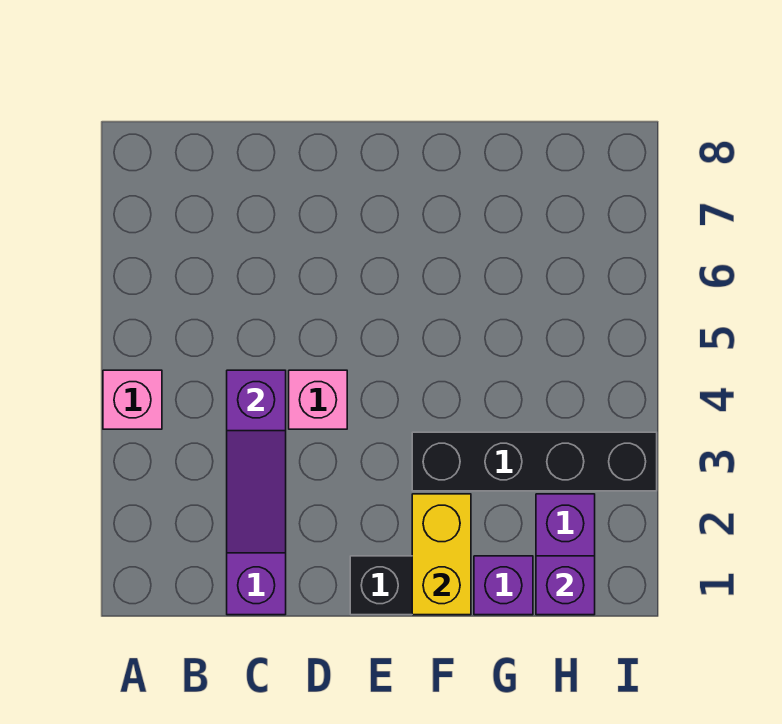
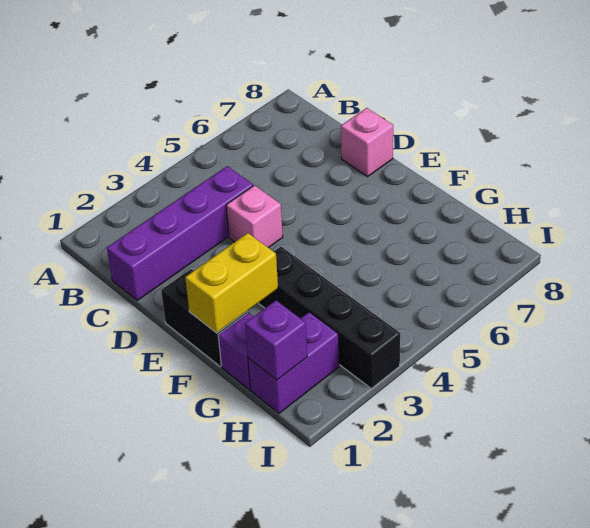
pink brick A4 level 1 -> pink brick D8 level 1
purple slope C2:C4 level 2 top 4 -> none

